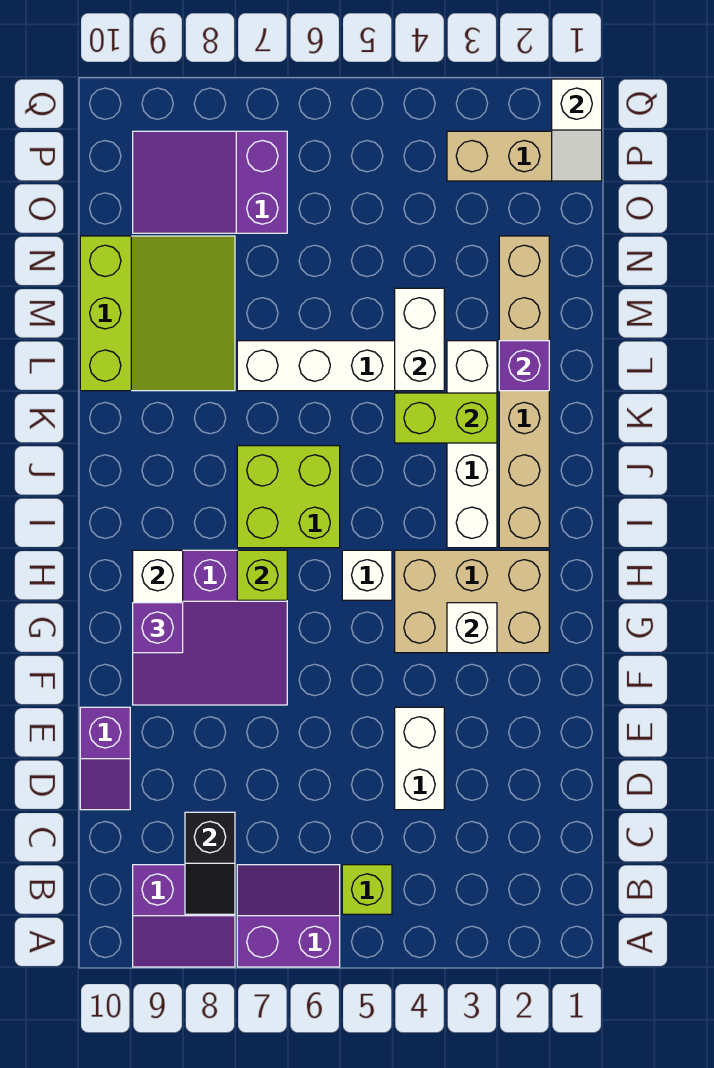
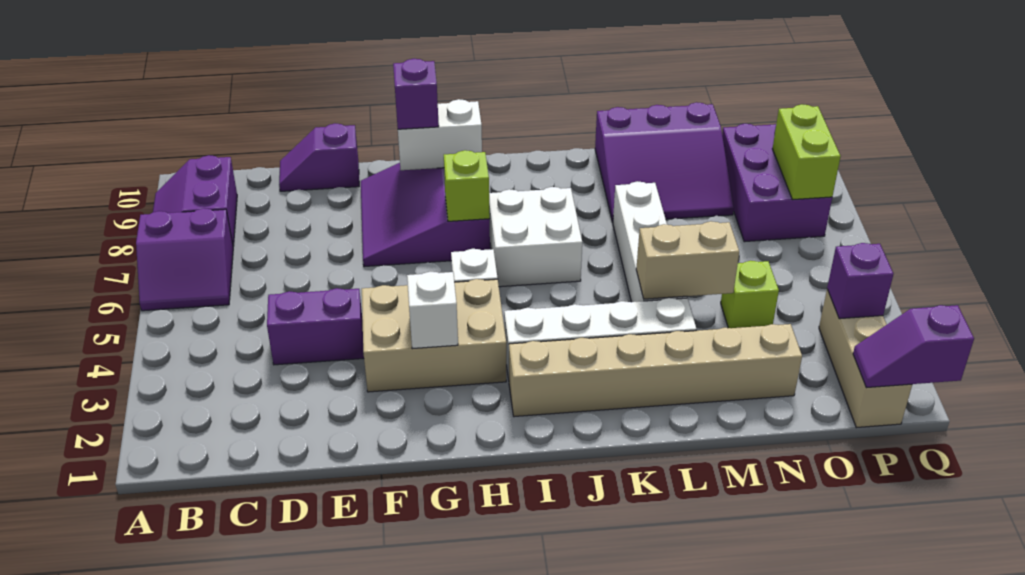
purple slope A6:B7 level 1 top A -> purple slope A6:B7 level 1 top 7
lime brick B5 level 1 -> lime brick N4 level 1
black slope B8:C8 level 2 top C -> none
white brick D4:E4 level 1 -> purple brick D4:E4 level 1
tan brick G2:H4 level 1 -> tan brick F3:H4 level 1
lime brick I6:J7 level 1 -> white brick I6:J7 level 1
lime brick K3:K4 level 2 -> lime brick P7:P8 level 2
purple brick L2 level 2 -> purple brick P3 level 2
white brick L4:M4 level 2 -> tan brick L4:M4 level 2
lime slope L8:N10 level 1 top 10 -> purple slope L8:N10 level 1 top 10
purple slope O7:P9 level 1 top 7 -> purple brick O7:P9 level 1
white slope P1:Q1 level 2 top Q -> purple slope P1:Q1 level 2 top Q

